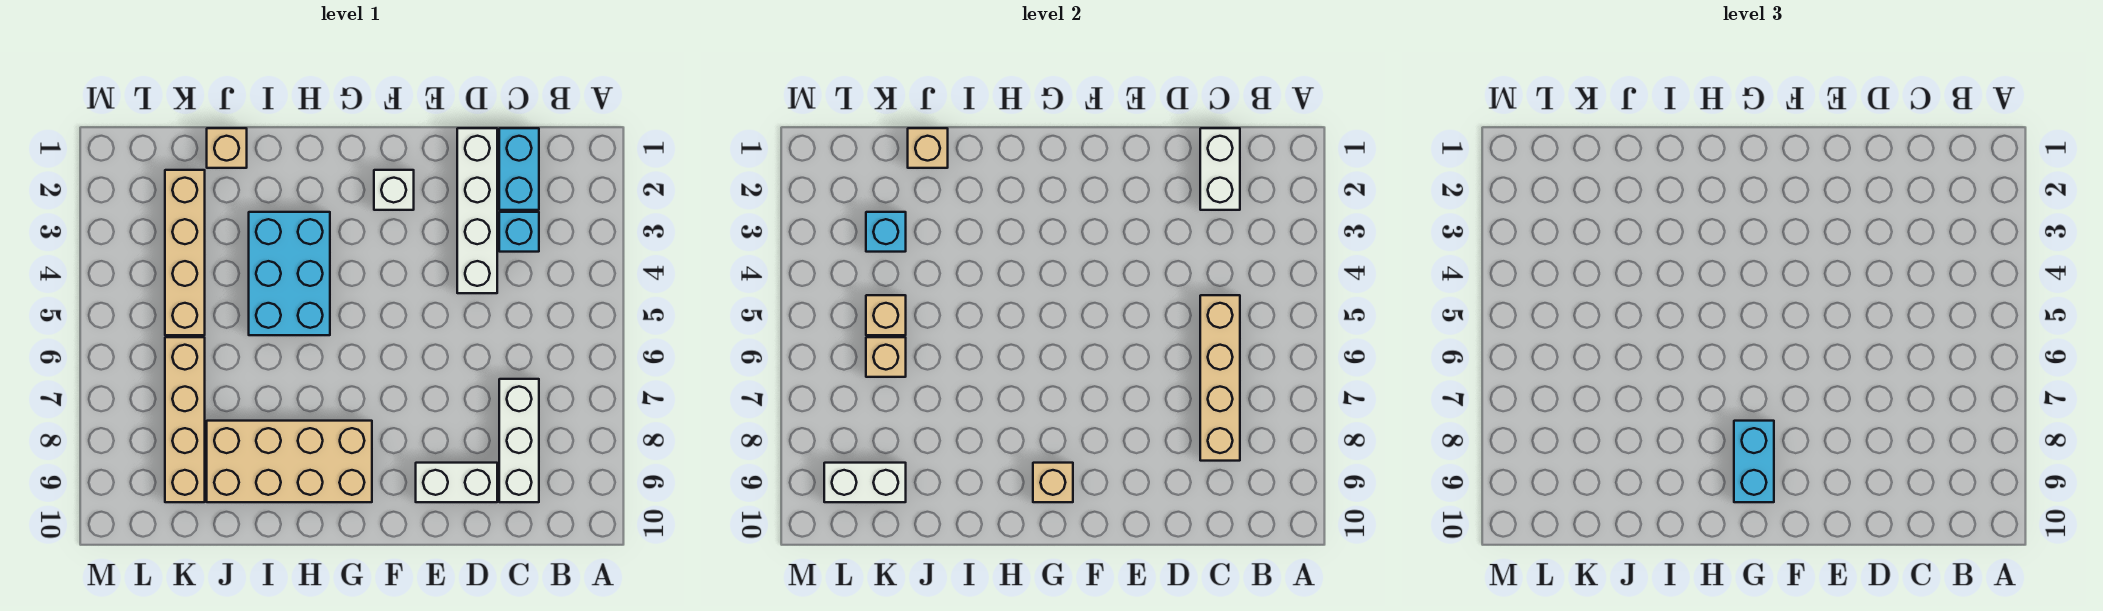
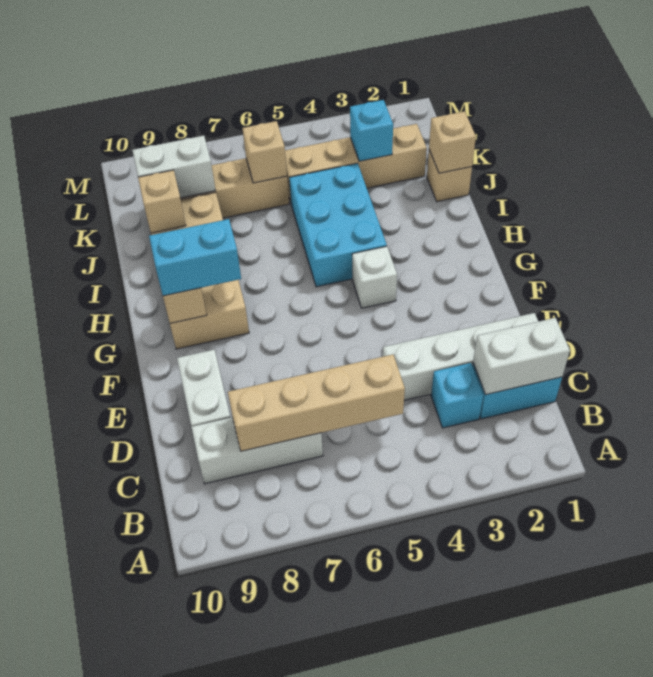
white brick F2 level 1 -> white brick G4 level 1
cyan brick H3:I5 level 1 -> cyan brick H4:J5 level 1
tan brick K5 level 2 -> tan brick J9 level 2
white brick K9:L9 level 2 -> white brick K8:K9 level 2

